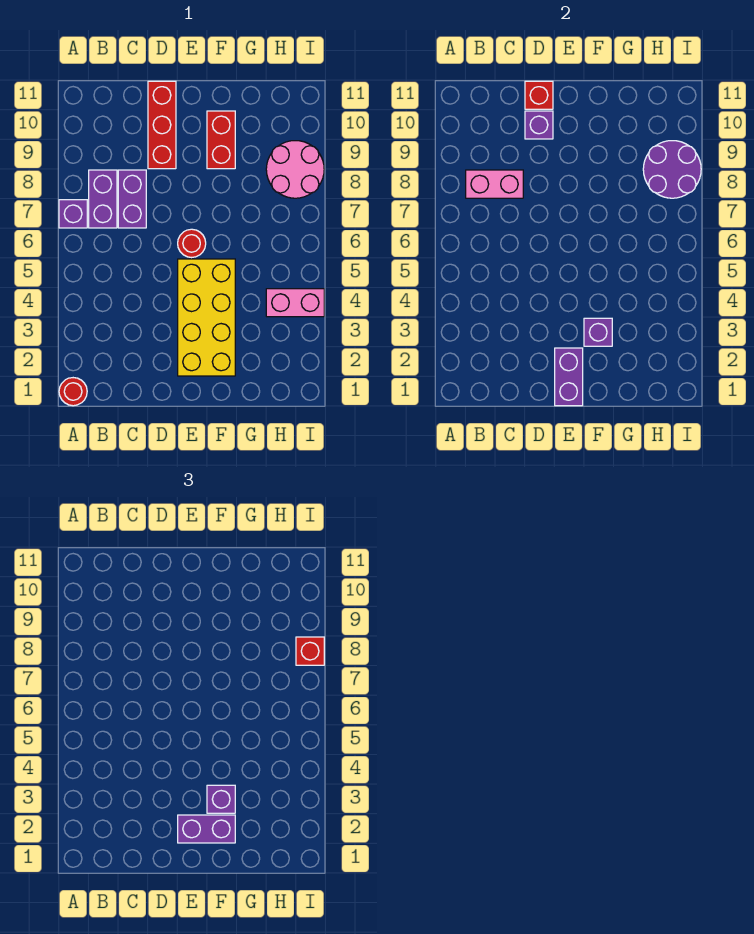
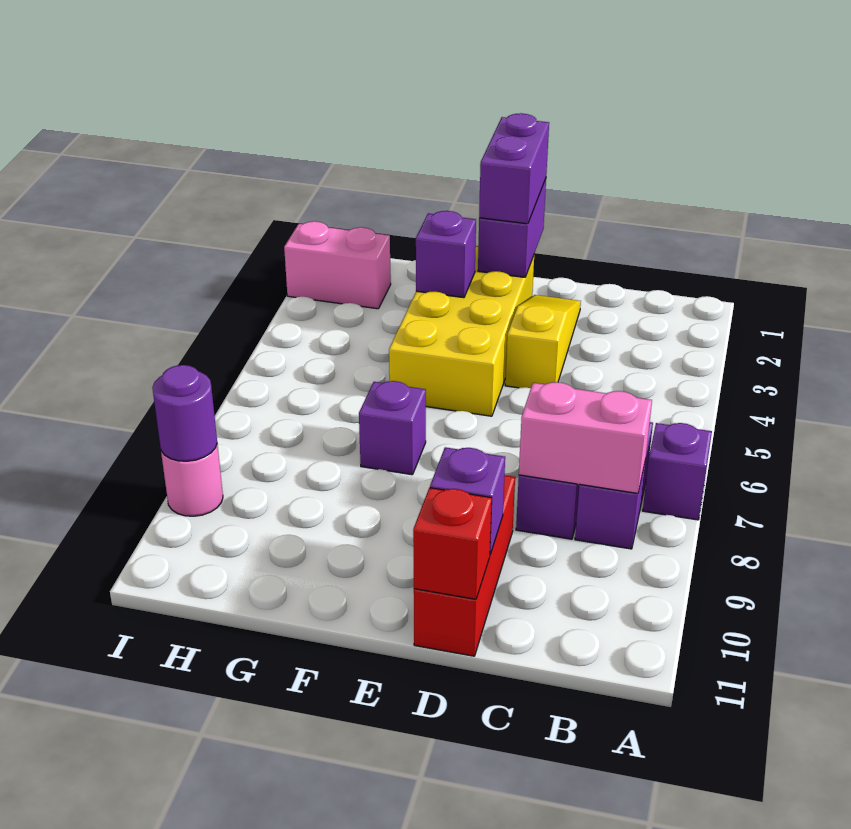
red round brick A1 level 1 -> none
none -> yellow slope D2:D4 level 1 top 4
purple brick E2:F2 level 3 -> purple brick E1:E2 level 3
red round brick E6 level 1 -> none
purple brick F3 level 3 -> purple brick F7 level 1
red brick F9:F10 level 1 -> none
pink brick H4:I4 level 1 -> pink brick H2:I2 level 1
pink round brick H8:I9 level 1 -> pink round brick I9 level 1
purple round brick H8:I9 level 2 -> purple round brick I9 level 2
red brick I8 level 3 -> none

